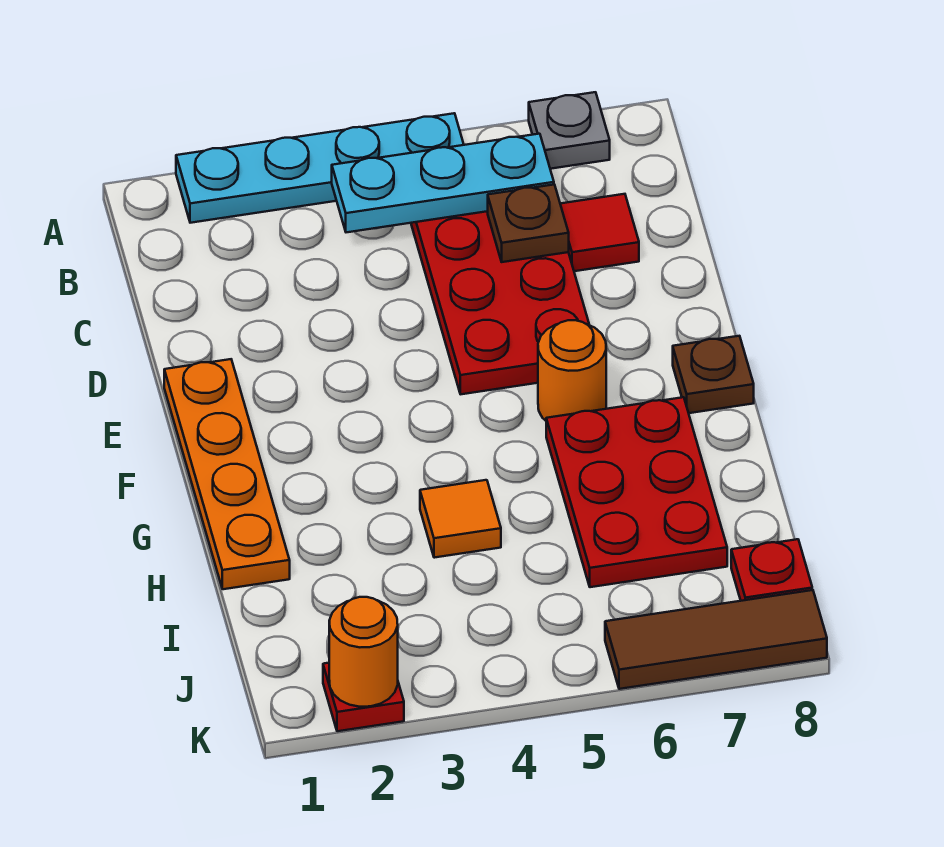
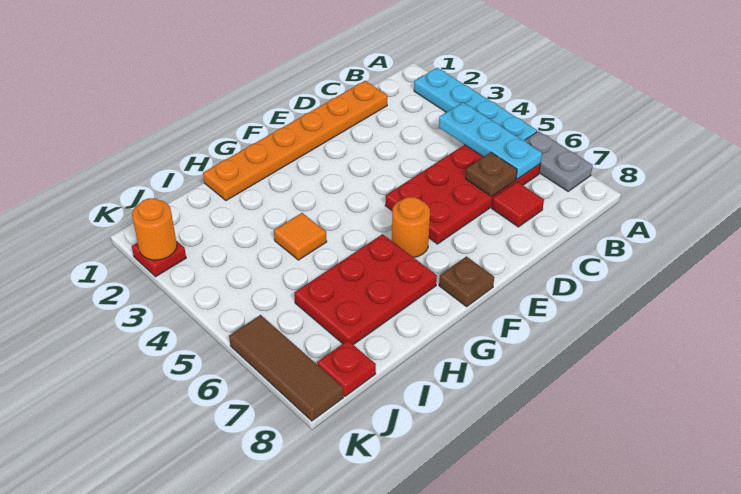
grey plate A7 level 1 -> grey plate A6:A7 level 1
orange plate E1:H1 level 1 -> orange plate C1:H1 level 1

